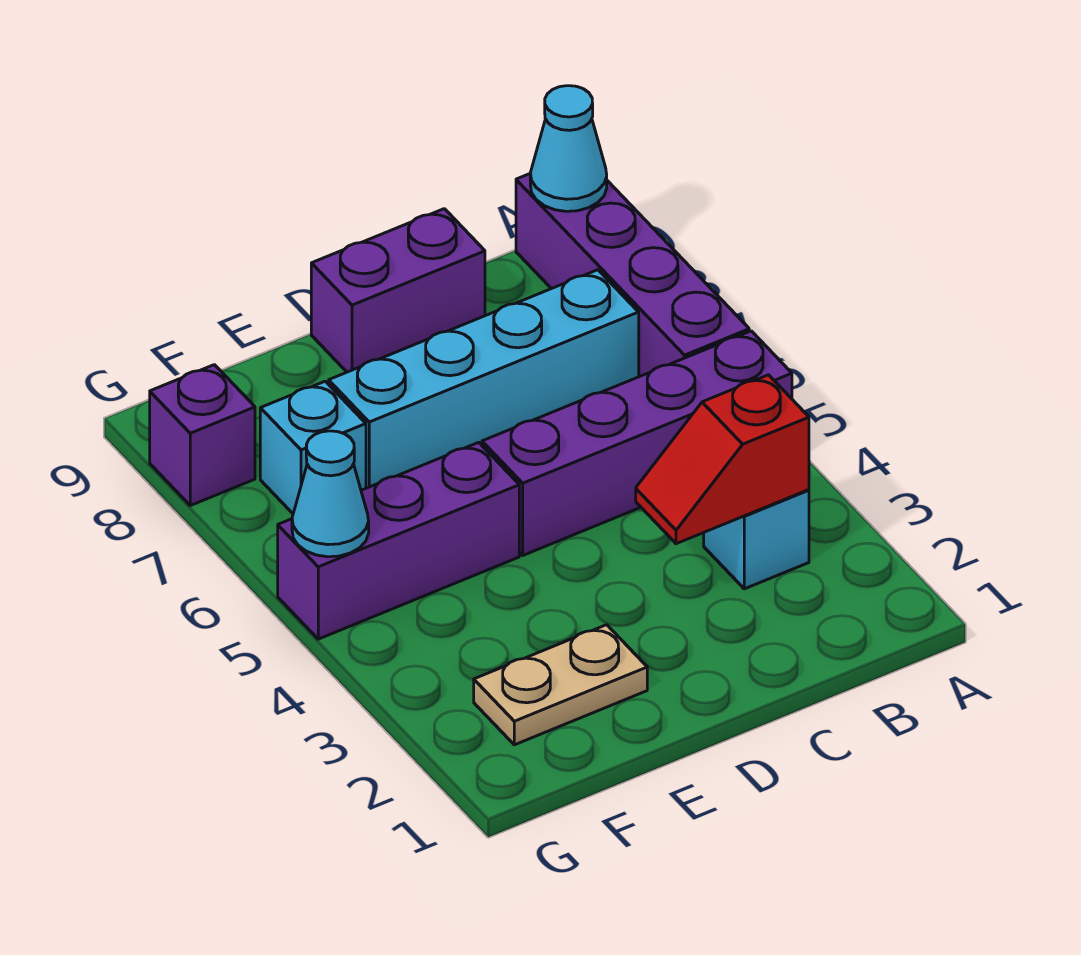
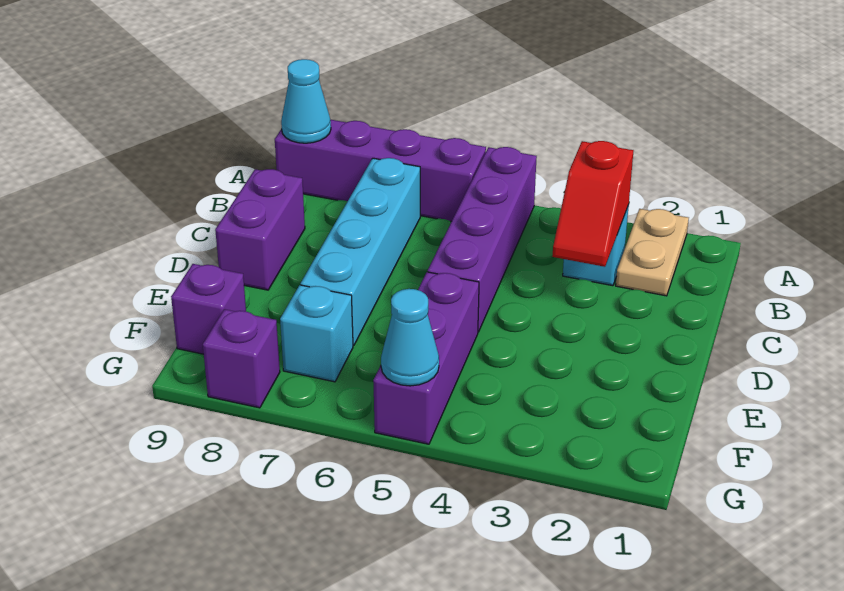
tan plate E2:F2 level 1 -> tan plate A2:B2 level 1
none -> purple brick F9 level 1

